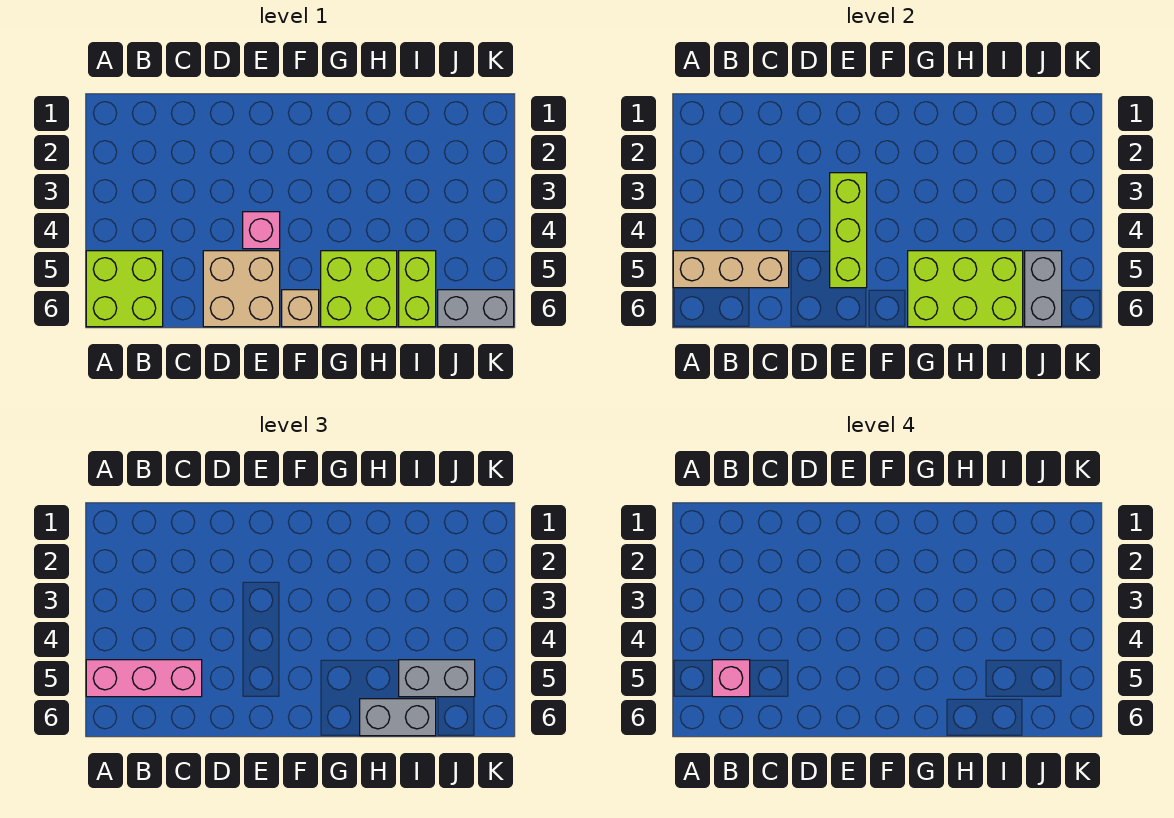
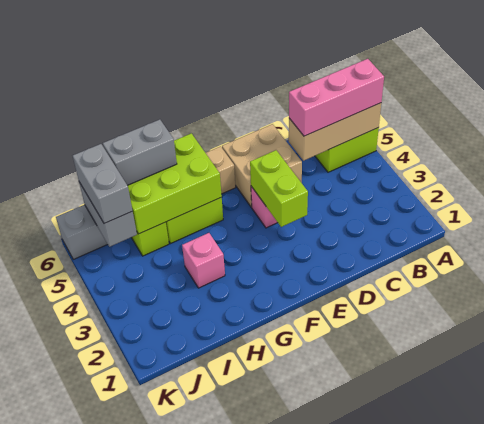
pink brick B5 level 4 -> pink brick H3 level 1
lime brick E3:E5 level 2 -> lime brick E3:E4 level 2
grey brick I5:J5 level 3 -> grey brick J5:J6 level 3

